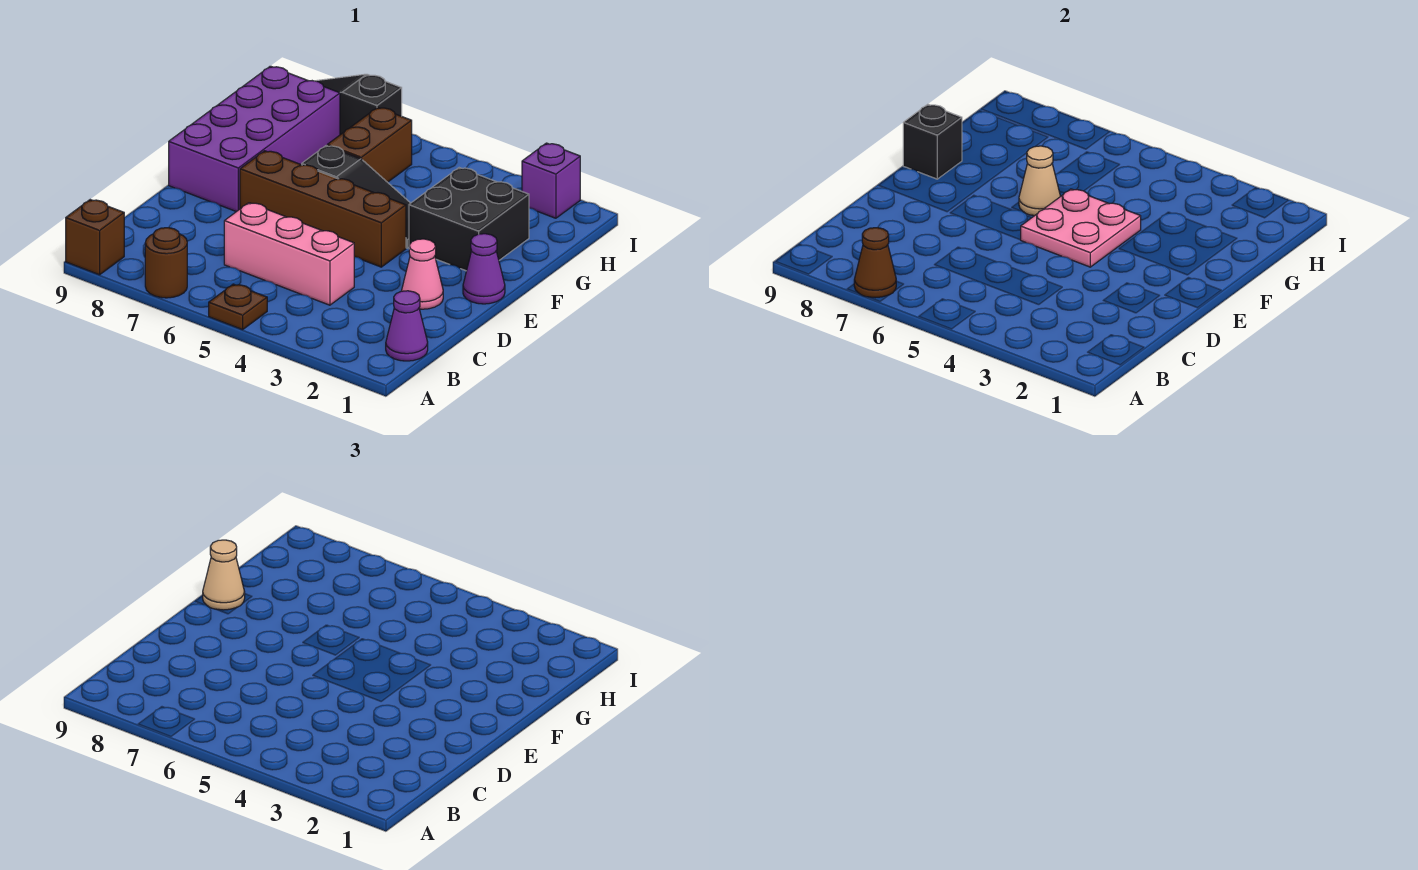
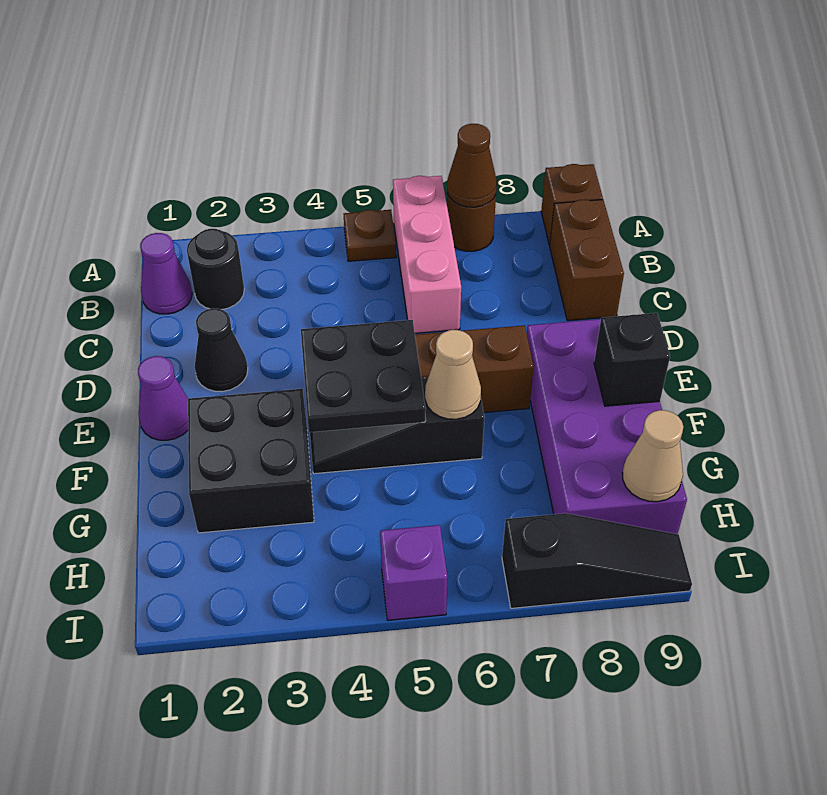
none -> black round brick B2 level 1
pink brick C4:C6 level 1 -> pink brick A6:C6 level 1
pink cone D2 level 1 -> black cone D2 level 1
pink plate E4:F5 level 2 -> black plate E4:F5 level 2
tan cone F9 level 3 -> tan cone H9 level 2
brown brick G6:H6 level 1 -> brown brick B9:C9 level 1
purple brick I2 level 1 -> purple brick I5 level 1

